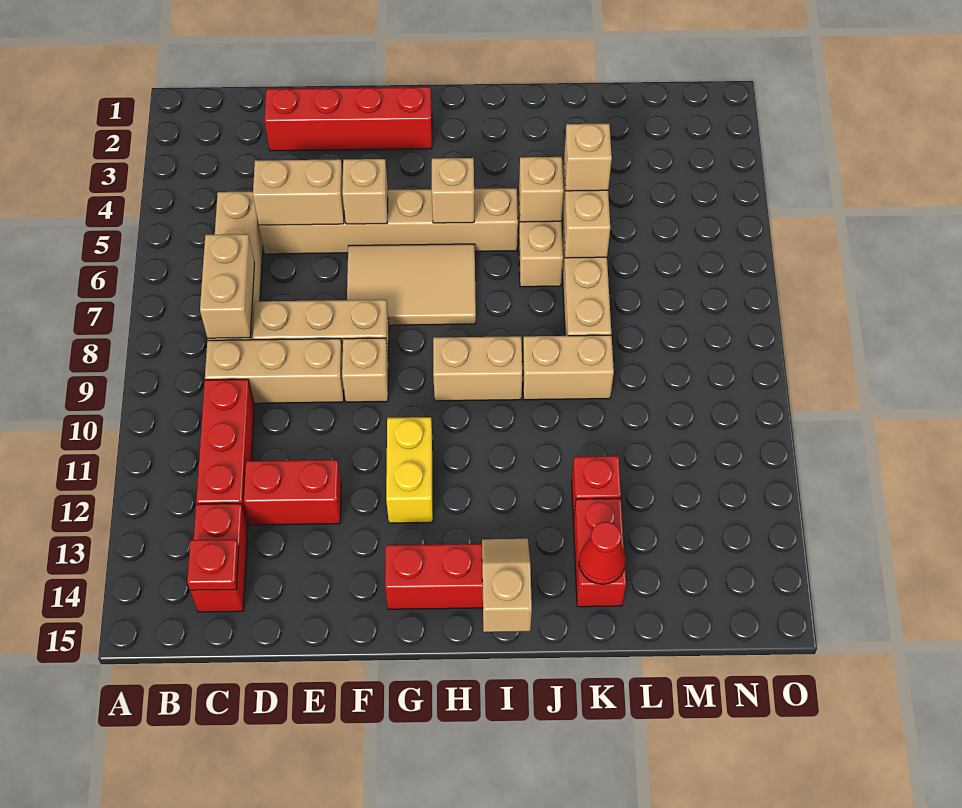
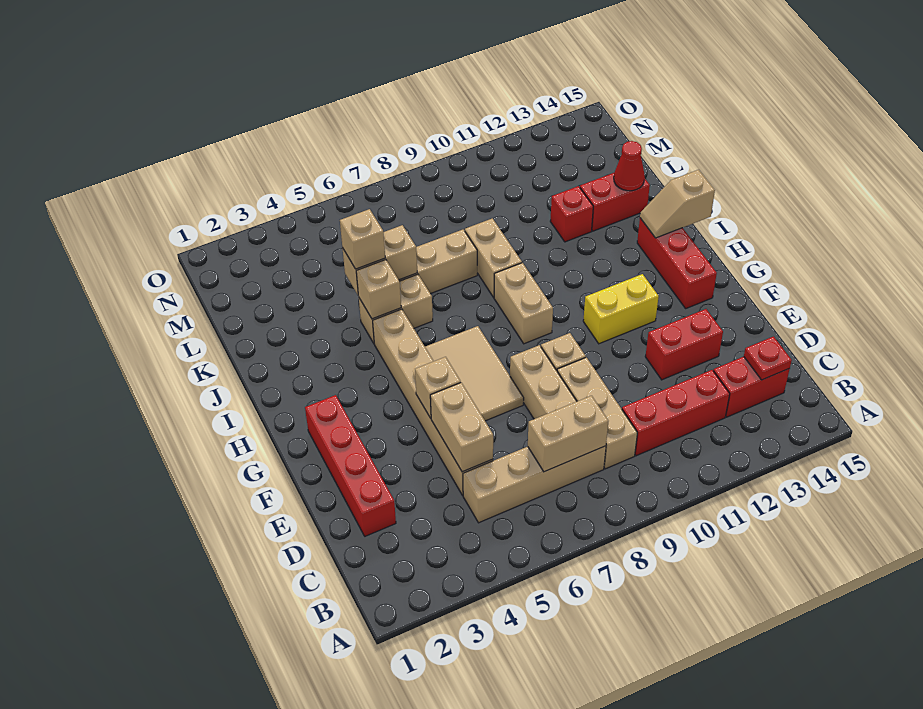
red brick D12:E12 level 1 -> red brick E12:E13 level 1
tan brick H5 level 2 -> none

